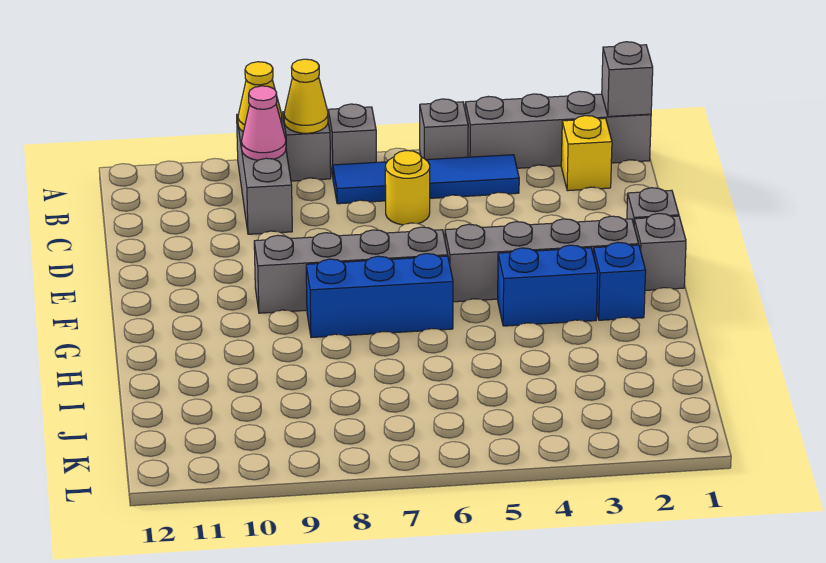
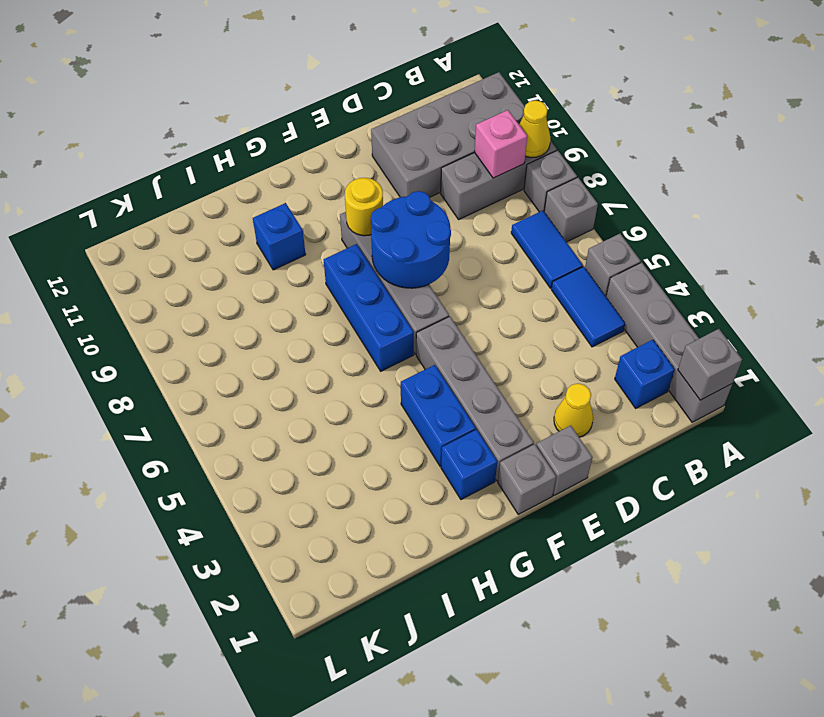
yellow cone A8 level 2 -> yellow cone D2 level 1
none -> grey brick A10:D11 level 1
yellow brick B2 level 1 -> blue brick B2 level 1
pink cone B9 level 2 -> pink brick B9 level 2
yellow round brick C6 level 1 -> yellow round brick F9 level 2
none -> blue round brick E7:F8 level 2
none -> blue brick H10 level 1

